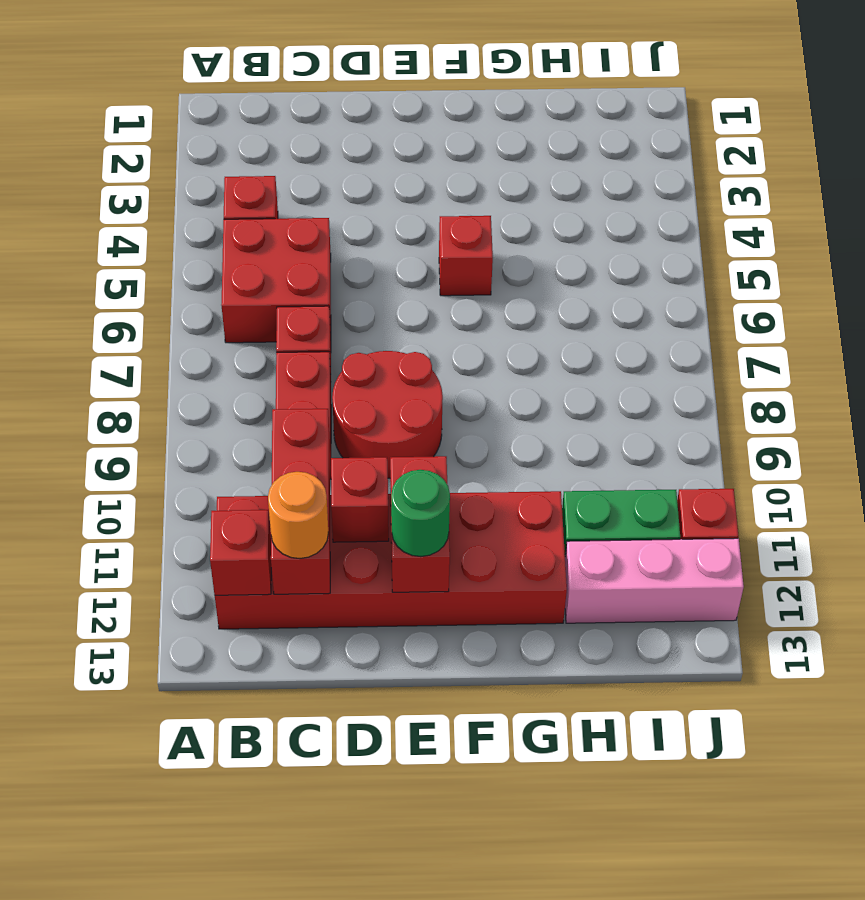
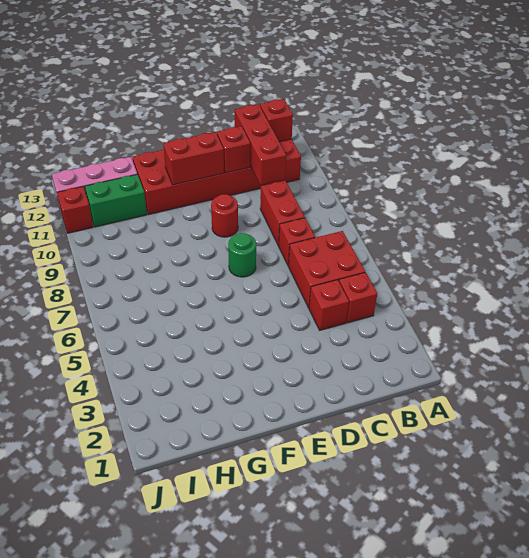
orange round brick C12 level 3 -> none
red round brick D8:E9 level 1 -> red round brick E9 level 1
red brick E11:E12 level 2 -> red brick E11:F11 level 2
green round brick E12 level 3 -> green round brick E7 level 1
red brick F5 level 1 -> red brick C4 level 1

